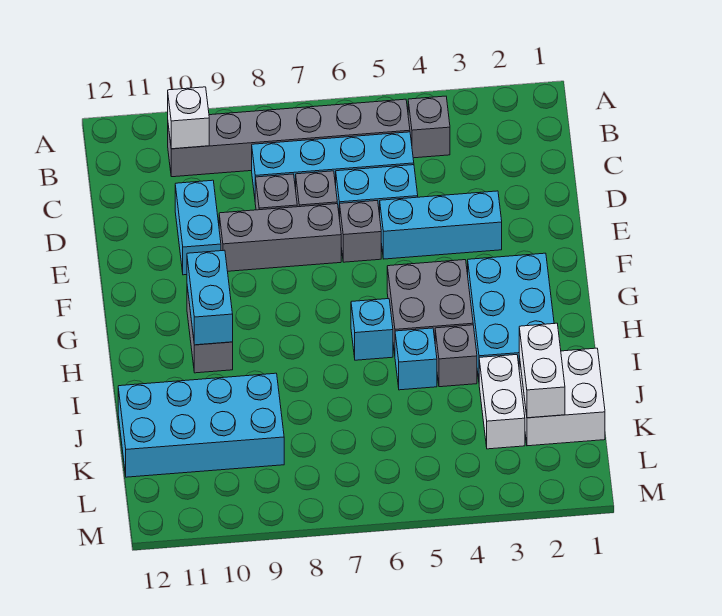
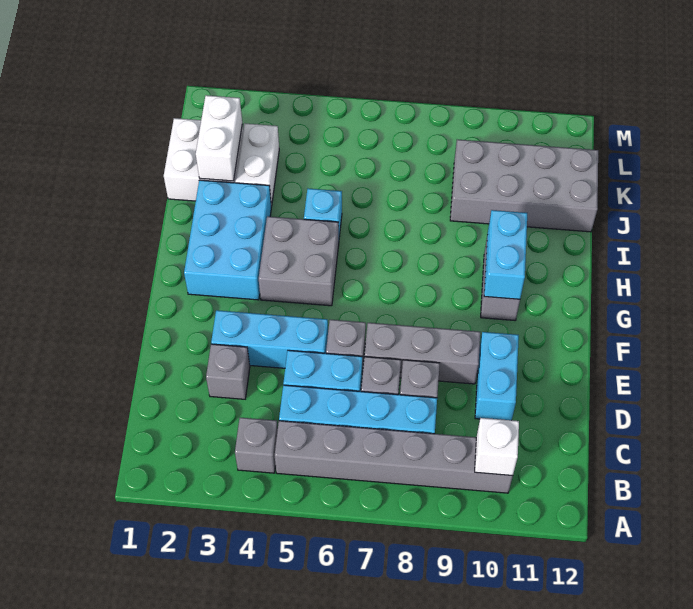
cyan brick H6 level 1 -> none
grey brick I4 level 1 -> grey brick D3 level 1
cyan brick J9:K12 level 1 -> grey brick J9:K12 level 1

